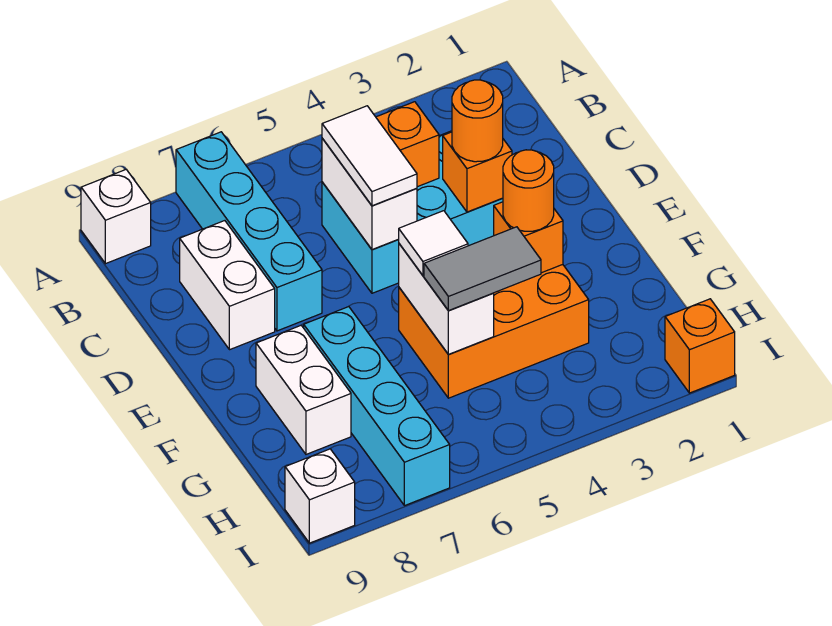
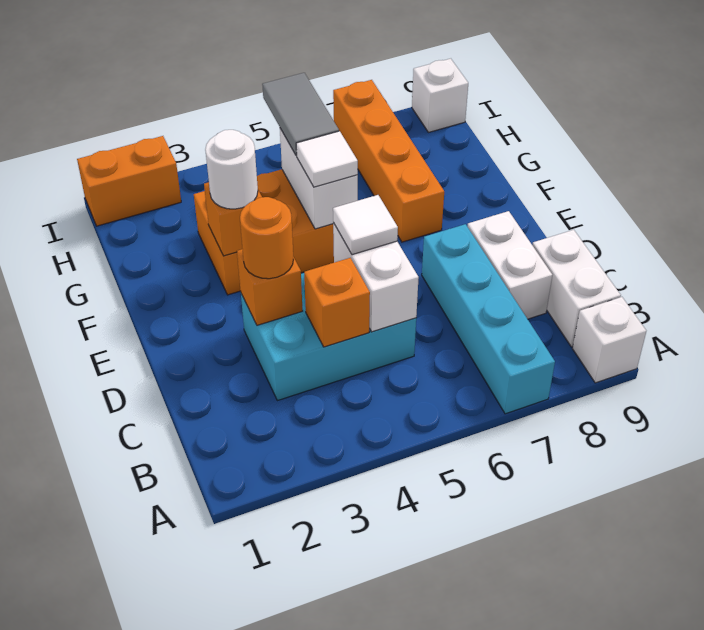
white tile C5:D5 level 3 -> white tile D5 level 3
orange round brick F3 level 3 -> white round brick F3 level 3
cyan brick F7:I7 level 1 -> orange brick F7:I7 level 1
white brick F8:G8 level 1 -> white brick B9:C9 level 1
grey tile G4:G5 level 3 -> grey tile G5:H5 level 3
orange brick I1 level 1 -> orange brick I1:I2 level 1

